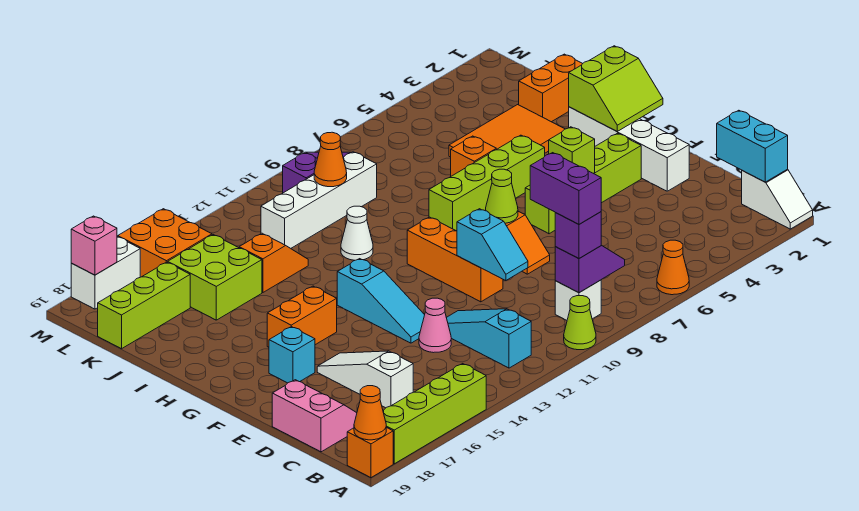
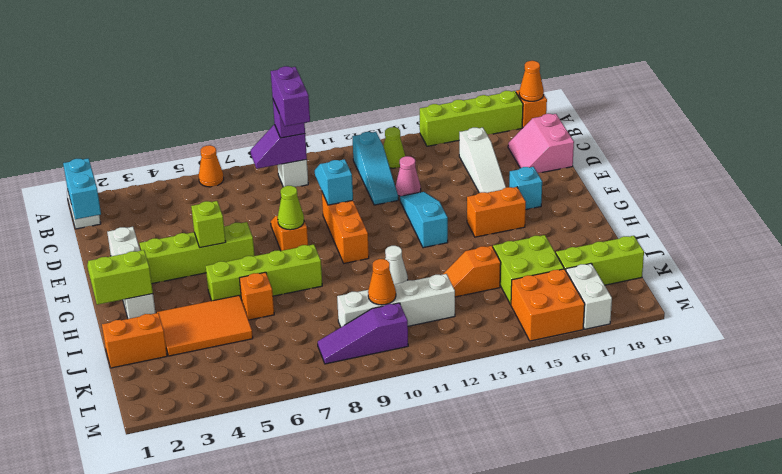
lime cone A10 level 1 -> lime cone B13 level 1
white brick M17:M18 level 1 -> white brick L17:M17 level 1
pink brick M18 level 2 -> none

